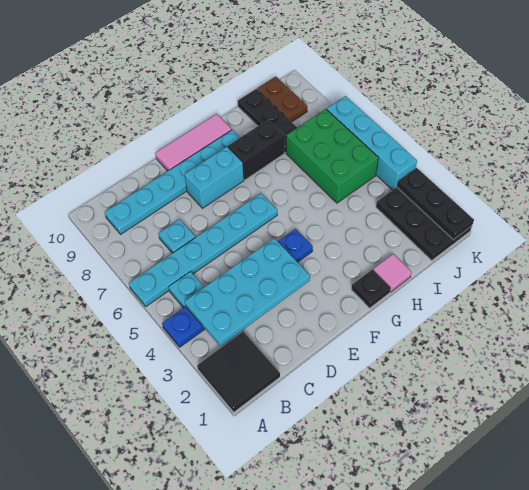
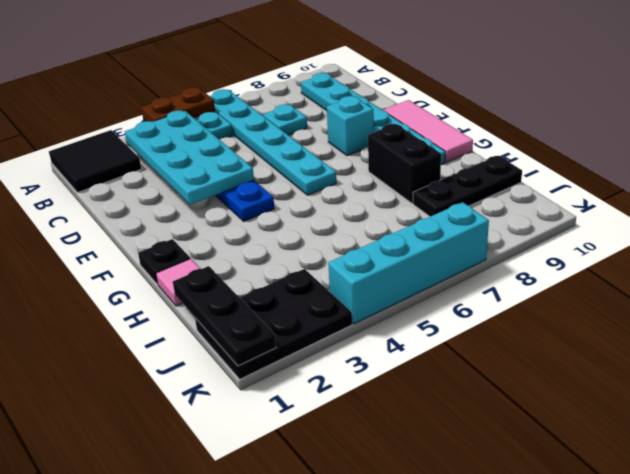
cyan brick E8:F8 level 1 -> cyan brick E8 level 1
green brick I5:J7 level 1 -> none
brown plate J9:J10 level 1 -> brown plate A4:A5 level 2
black plate K1:K3 level 2 -> black plate I1:K1 level 2

